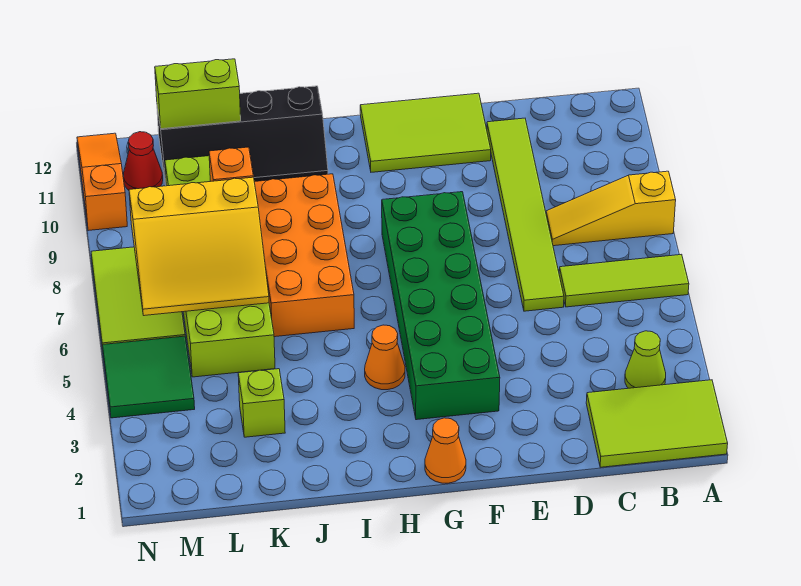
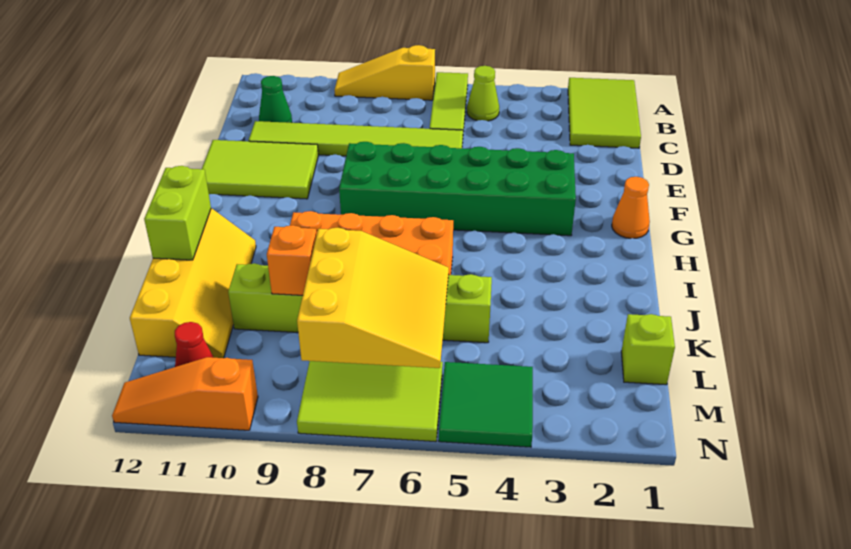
yellow slope A8:C8 level 1 top A -> yellow slope A7:A9 level 1 top 7
lime cone B3 level 1 -> lime cone B5 level 1
none -> green cone C11 level 1
lime tile E11:G12 level 1 -> lime tile E10:F12 level 1
orange cone H4 level 1 -> none
black slope I11:L12 level 1 top 12 -> yellow slope I11:L12 level 1 top 12
lime brick K3 level 1 -> lime brick L1 level 1
lime brick K5:L10 level 1 -> lime brick K5:K10 level 1
lime brick K12:L12 level 2 -> lime brick I12:J12 level 2

